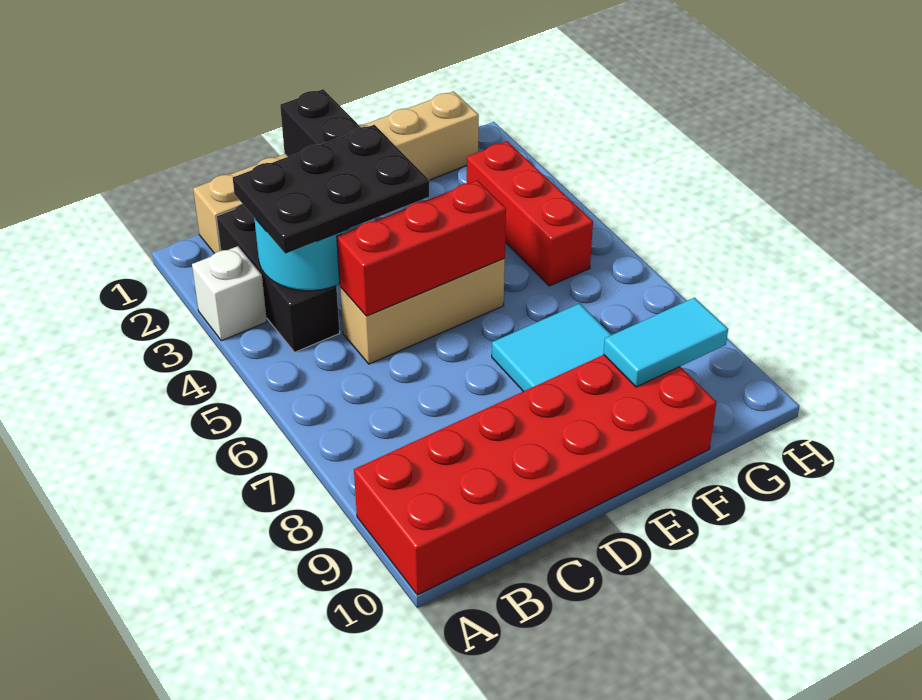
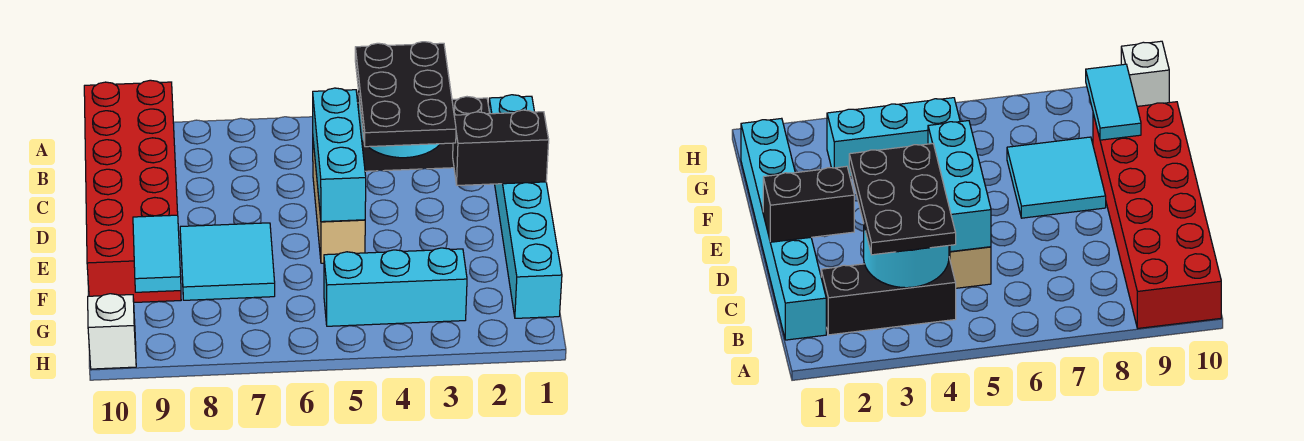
white brick A3 level 1 -> white brick H10 level 1
tan brick B1:G1 level 1 -> cyan brick B1:G1 level 1
red brick C5:E5 level 2 -> cyan brick C5:E5 level 2
red brick G3:G5 level 1 -> cyan brick G3:G5 level 1

